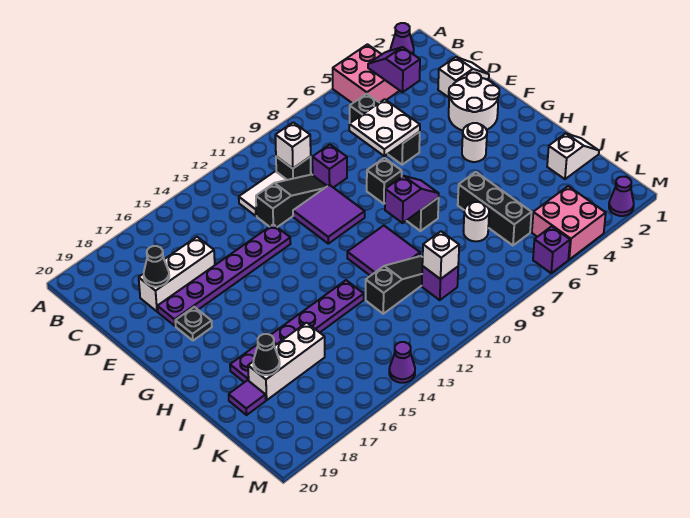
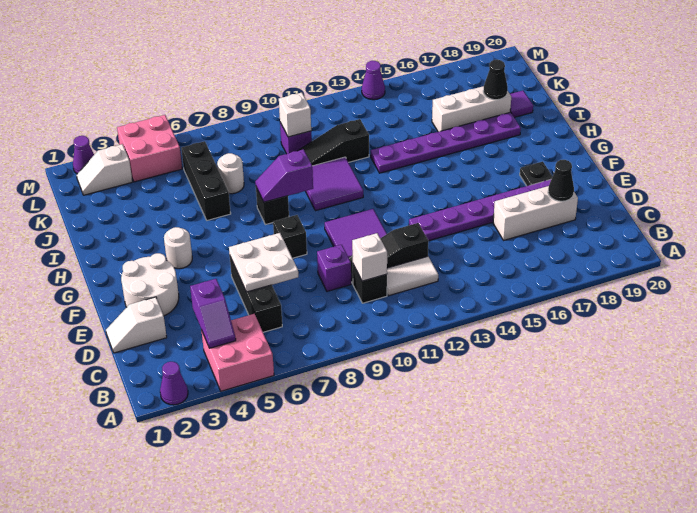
white slope J1:J2 level 1 top 2 -> white slope L2:L3 level 1 top 3
purple brick M6 level 1 -> none

